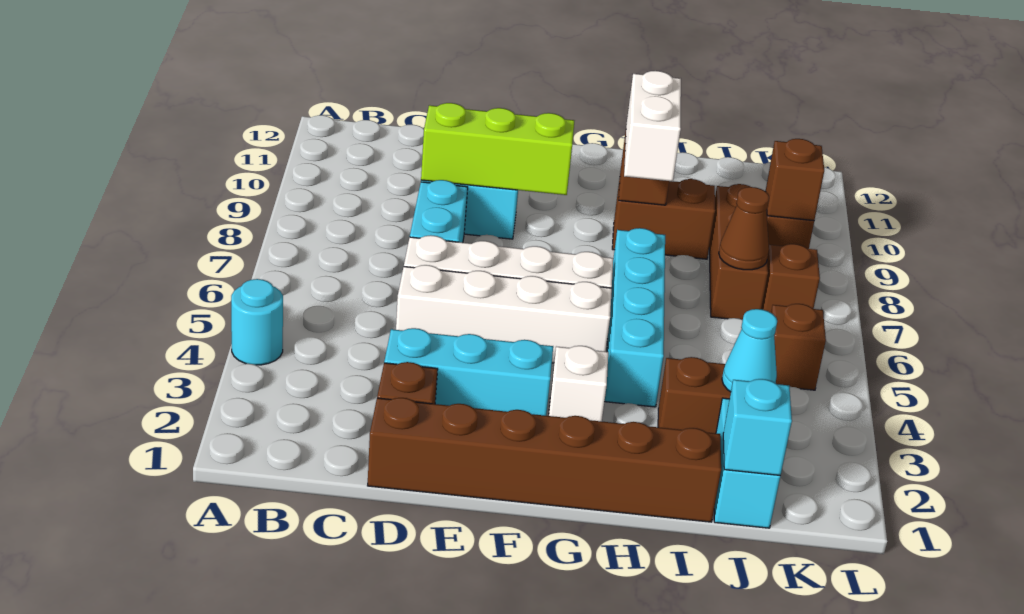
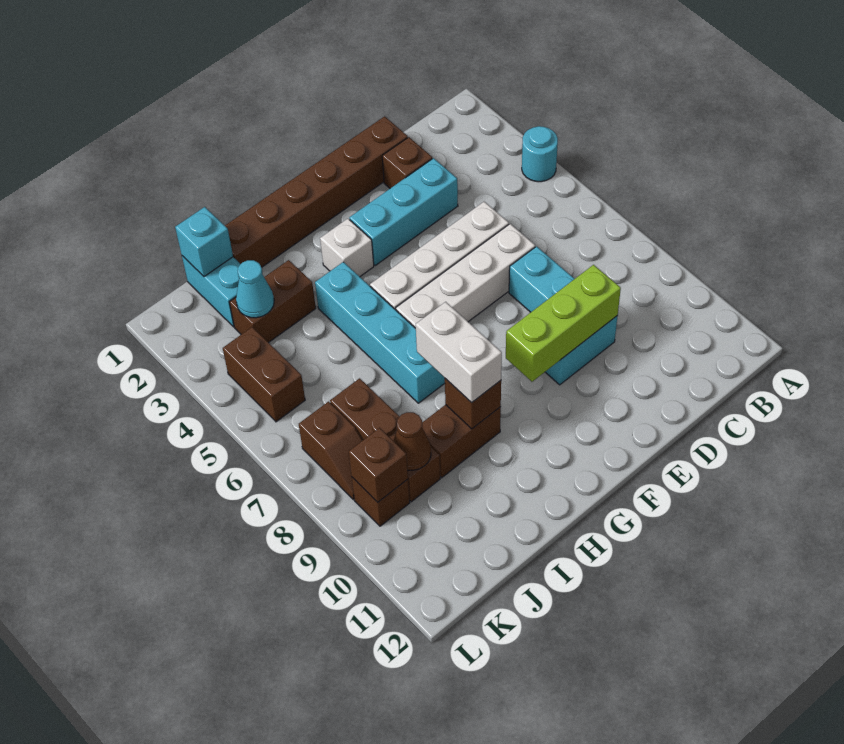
brown cone J7 level 2 -> brown cone J9 level 2
brown brick K5 level 1 -> brown brick K4:K5 level 1

